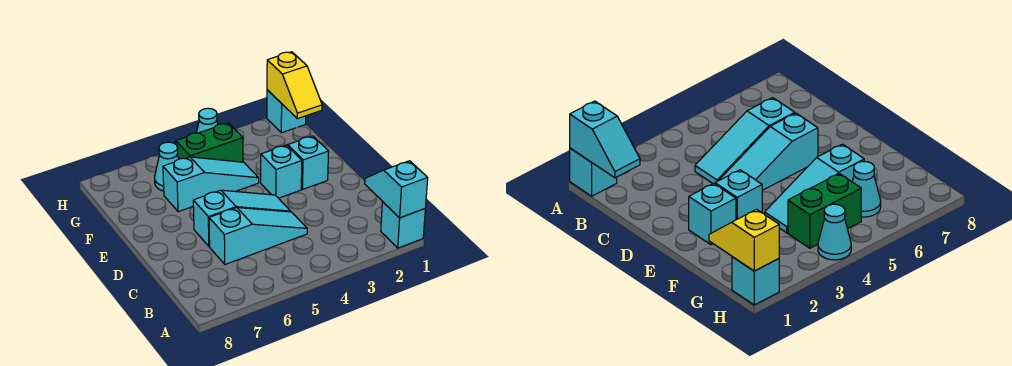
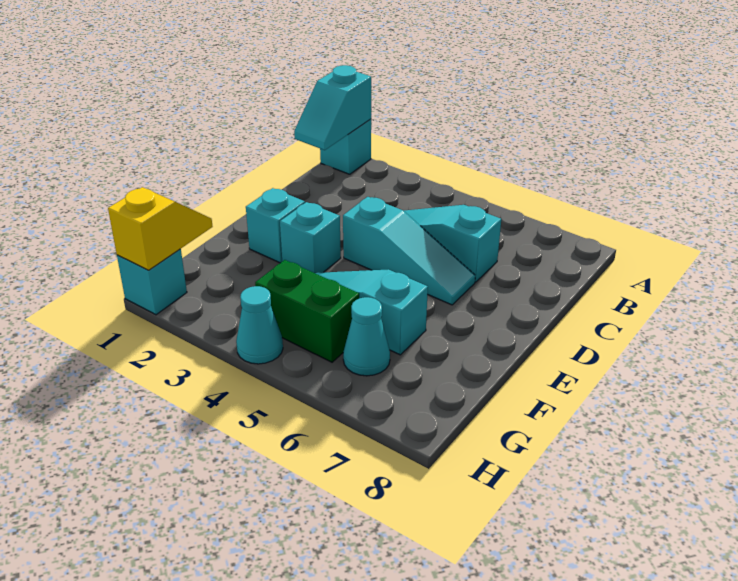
cyan slope D4:D6 level 1 top 6 -> cyan slope D4:D6 level 1 top 4

